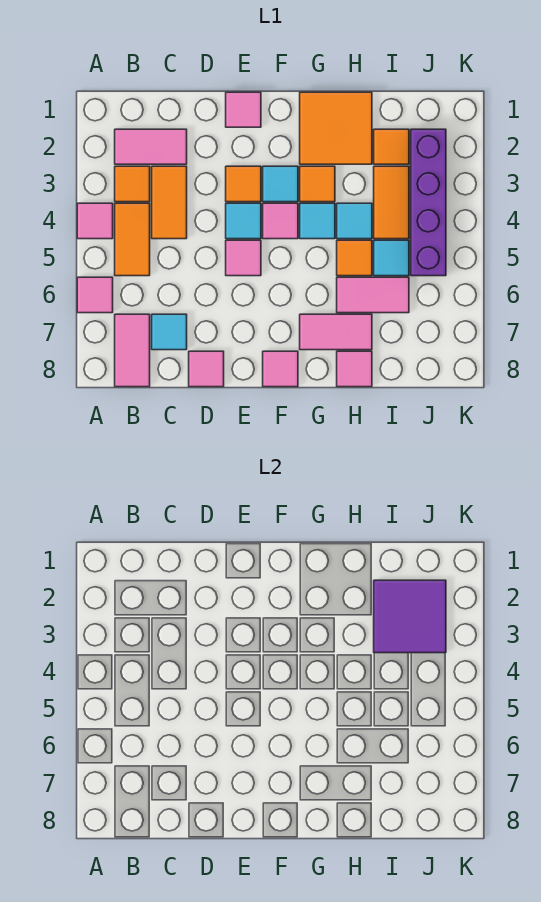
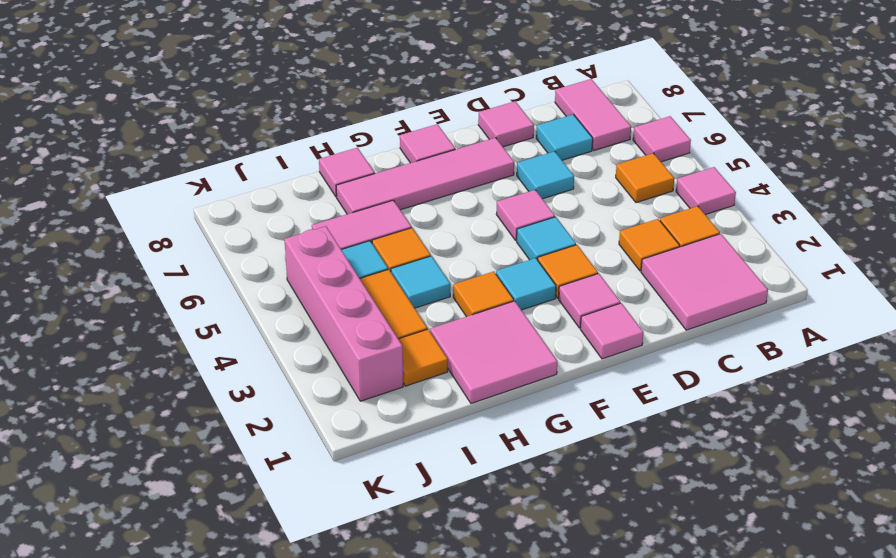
pink tile B2:C2 level 1 -> pink tile B1:C2 level 1
orange tile B4:B5 level 1 -> orange tile B5 level 1
orange tile C3:C4 level 1 -> orange tile C3 level 1
pink tile F4 level 1 -> pink tile E2 level 1
orange tile G1:H2 level 1 -> pink tile G1:H2 level 1
cyan tile G4 level 1 -> cyan tile D6 level 1
pink tile G7:H7 level 1 -> pink tile E7:H7 level 1
purple tile I2:J3 level 2 -> none
purple brick J2:J5 level 1 -> pink brick J2:J5 level 1

